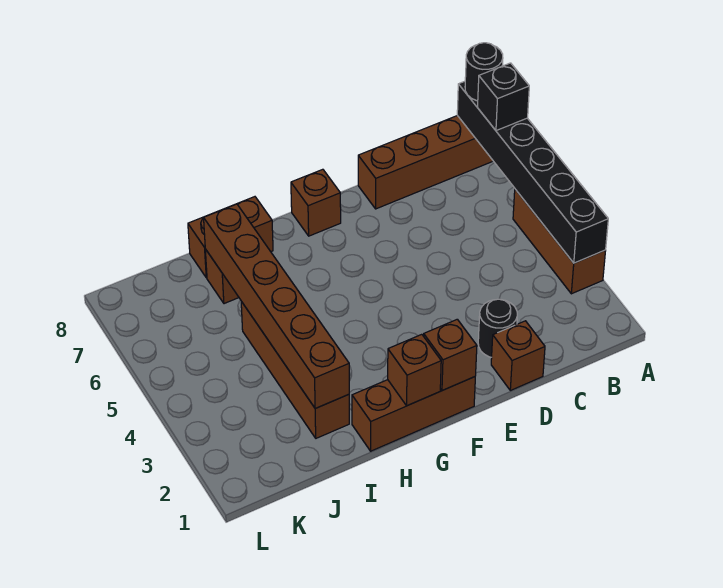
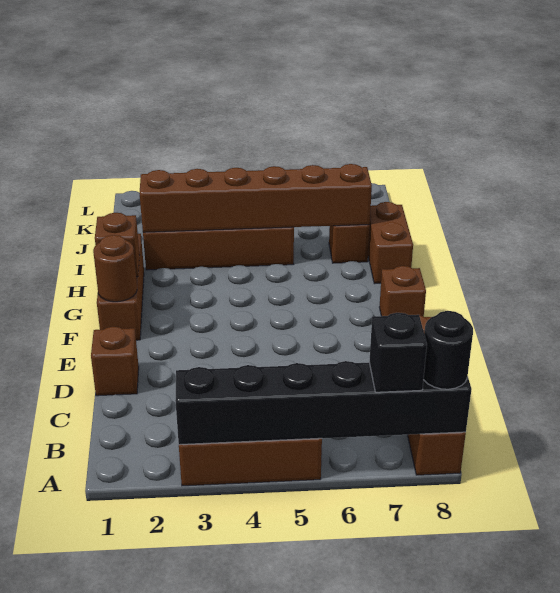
black round brick D2 level 1 -> none
brown brick F1 level 2 -> brown round brick F1 level 2

